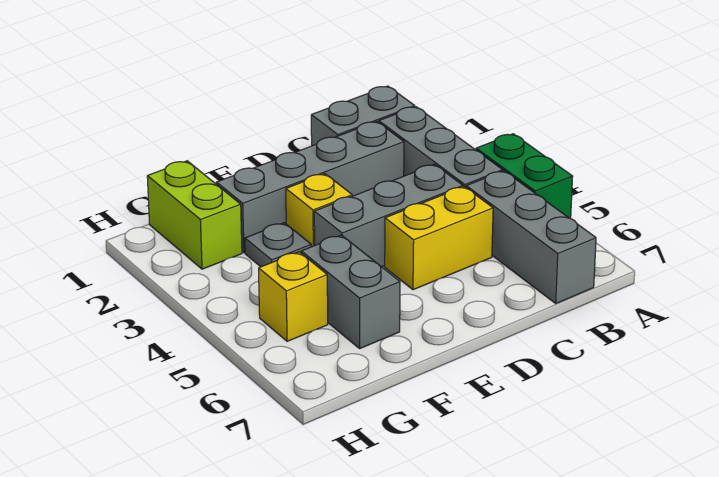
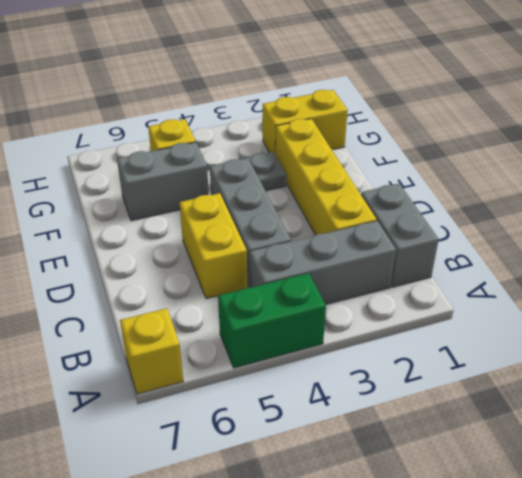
grey brick B5:B7 level 1 -> none
grey brick C2:F2 level 1 -> yellow brick C2:F2 level 1
yellow brick E3 level 1 -> yellow brick A7 level 1
lime brick G1:G2 level 1 -> yellow brick G1:G2 level 1

